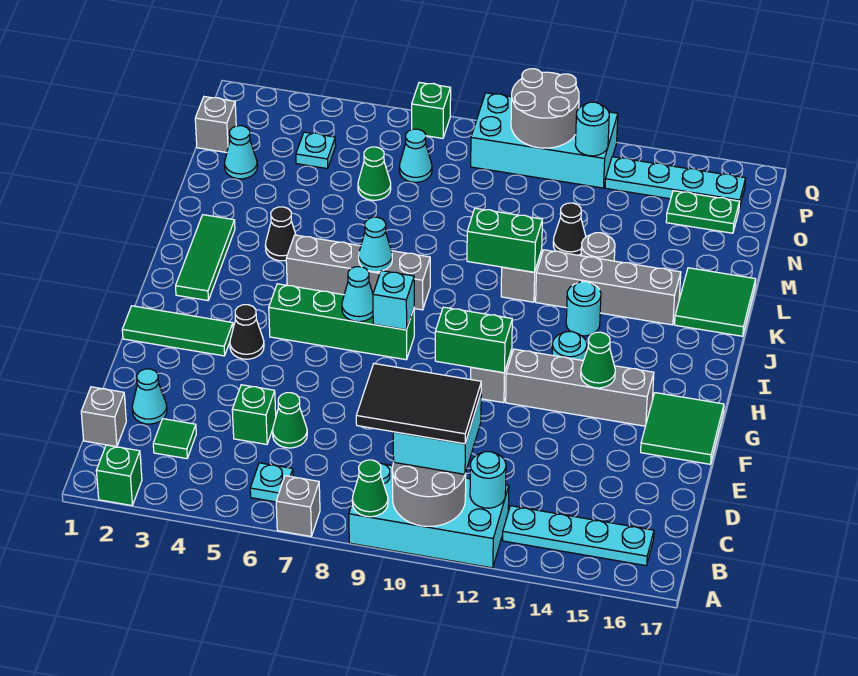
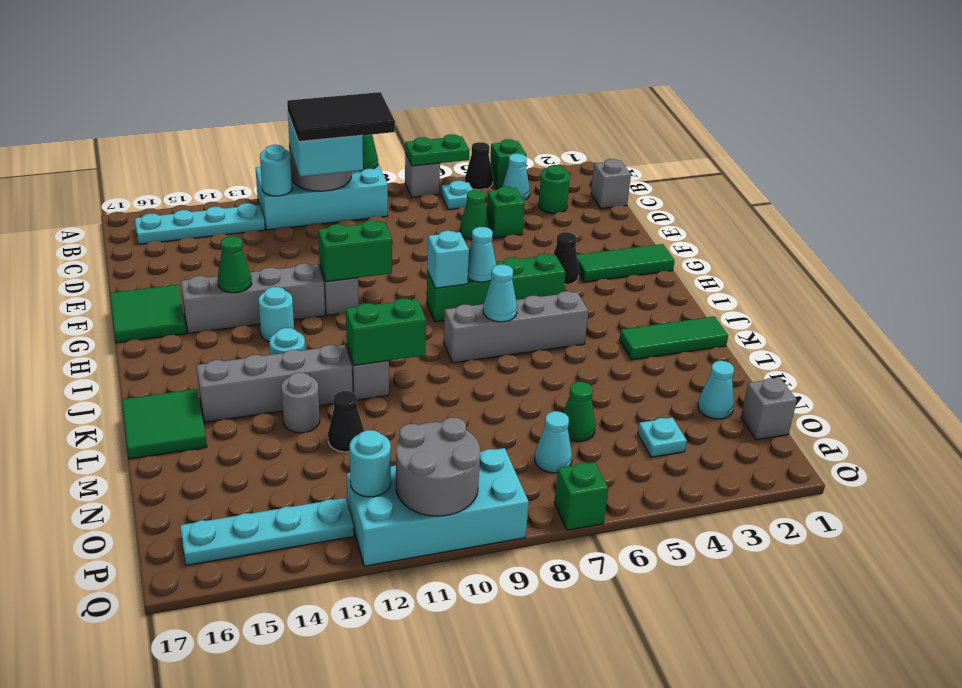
green brick A2 level 1 -> green brick A4 level 1
green tile C3 level 1 -> green round brick C3 level 1
cyan cone D2 level 1 -> cyan cone B4 level 1
green tile I2:K2 level 1 -> green tile K1:K3 level 1
black cone K4 level 1 -> black cone A5 level 1
green plate O15:O16 level 1 -> green plate A6:A7 level 2

